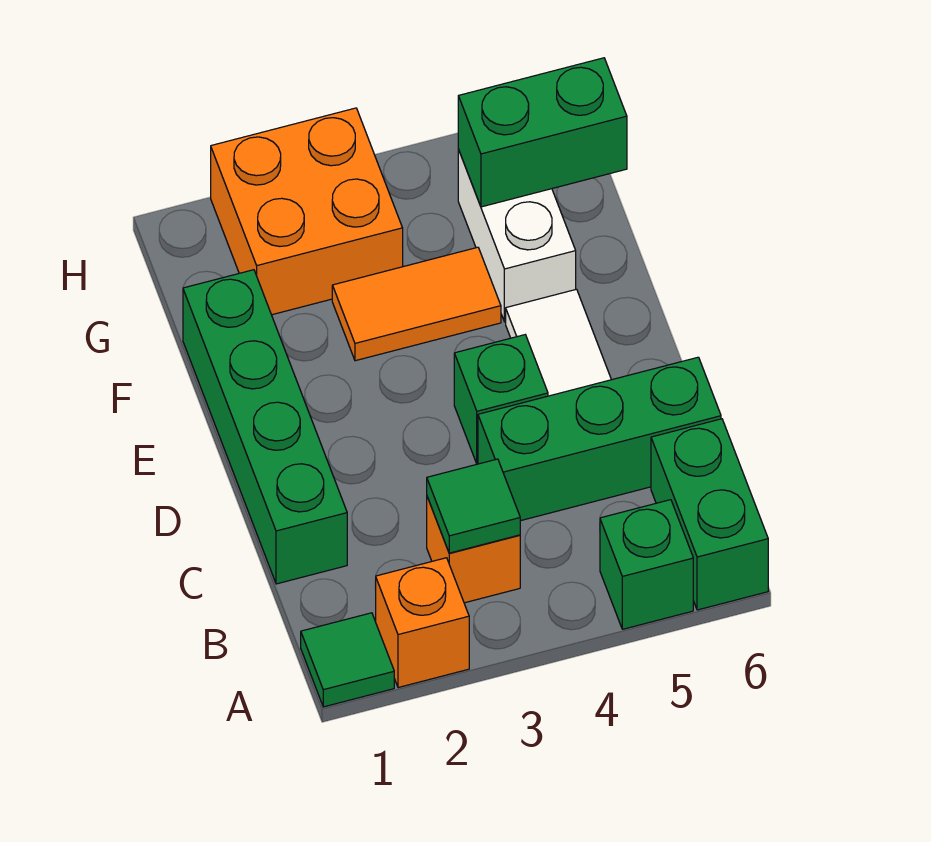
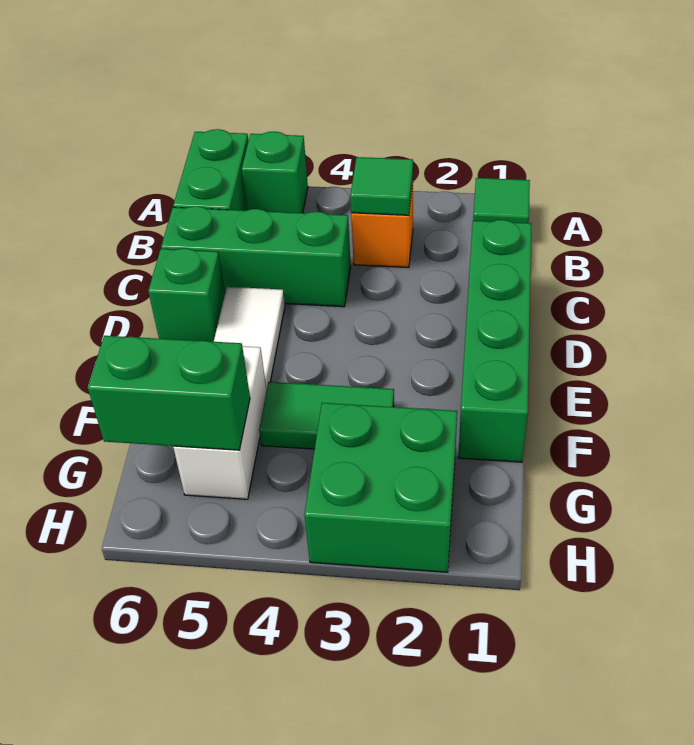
orange brick A2 level 1 -> none
green brick D4 level 1 -> green brick D6 level 1
orange tile F3:F4 level 1 -> green tile F3:F4 level 1
orange brick G2:H3 level 1 -> green brick G2:H3 level 1

